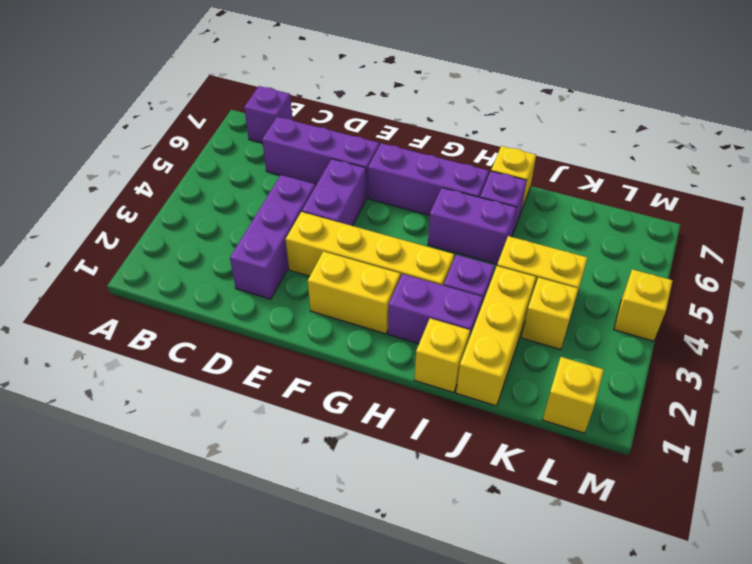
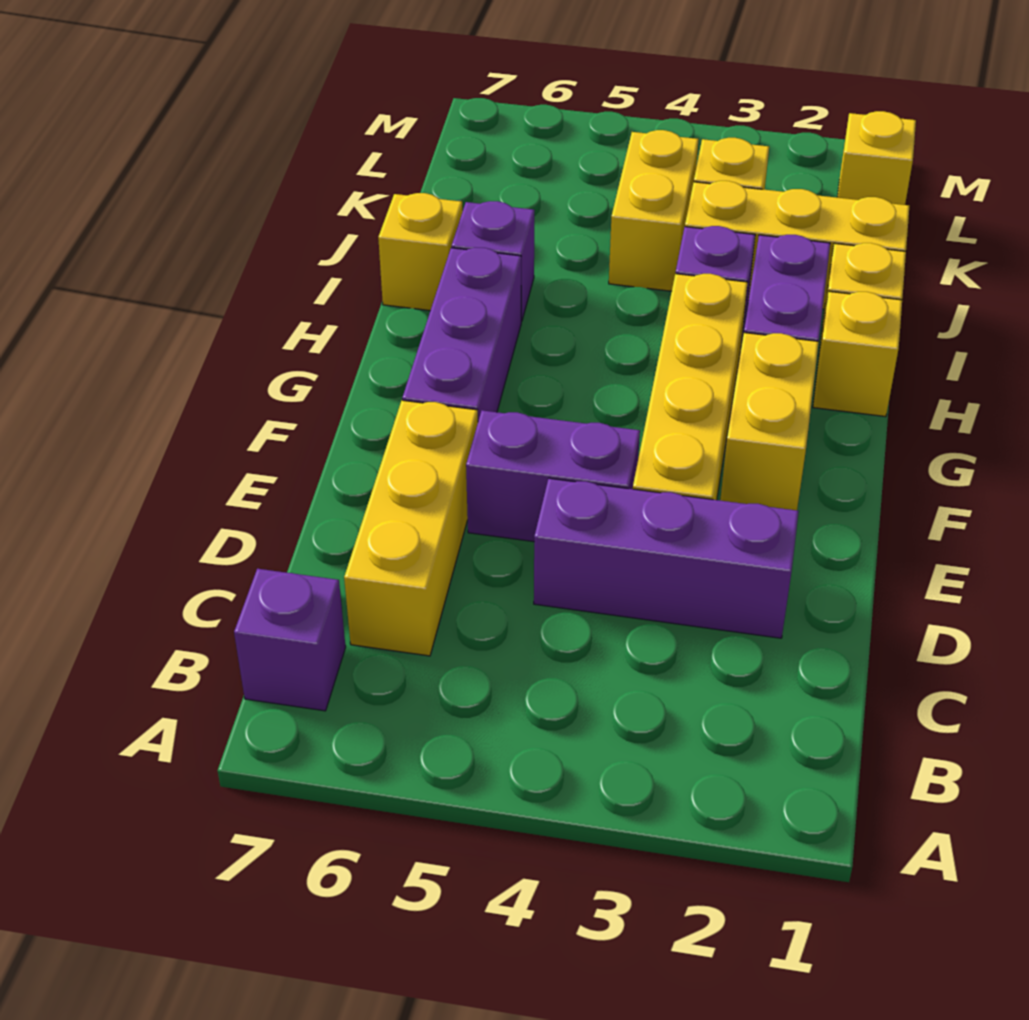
purple brick C6:E6 level 1 -> yellow brick C6:E6 level 1
purple brick H5:I5 level 1 -> none
yellow brick M4 level 1 -> yellow brick H1 level 1

